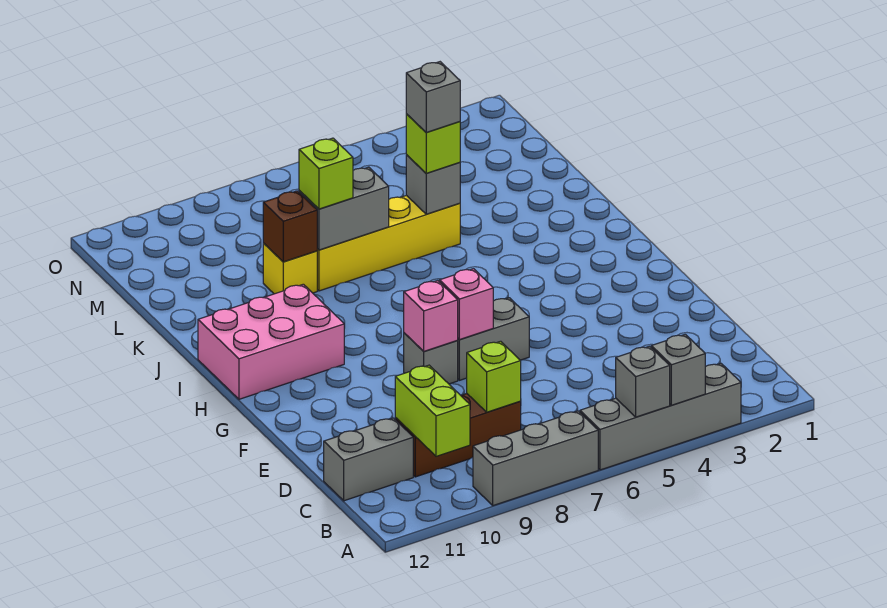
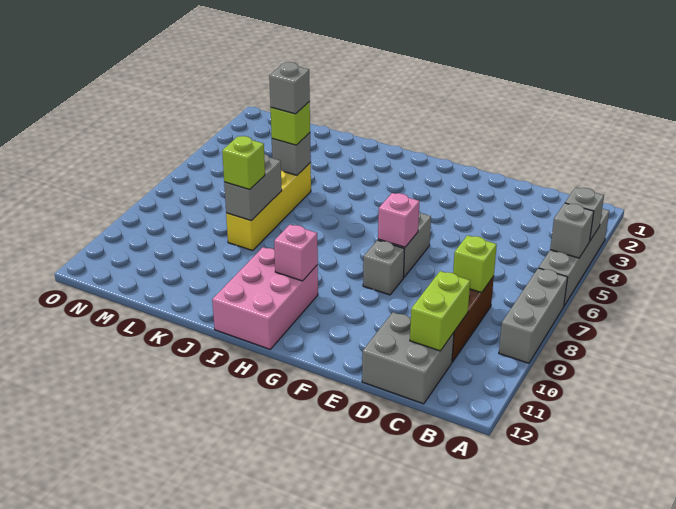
lime brick B10:C10 level 2 -> lime brick C10:C11 level 2
grey brick C11:C12 level 1 -> grey brick C11:D12 level 1
pink brick F8 level 2 -> pink brick H10 level 2
yellow brick K9 level 1 -> none
brown brick K9 level 2 -> none

